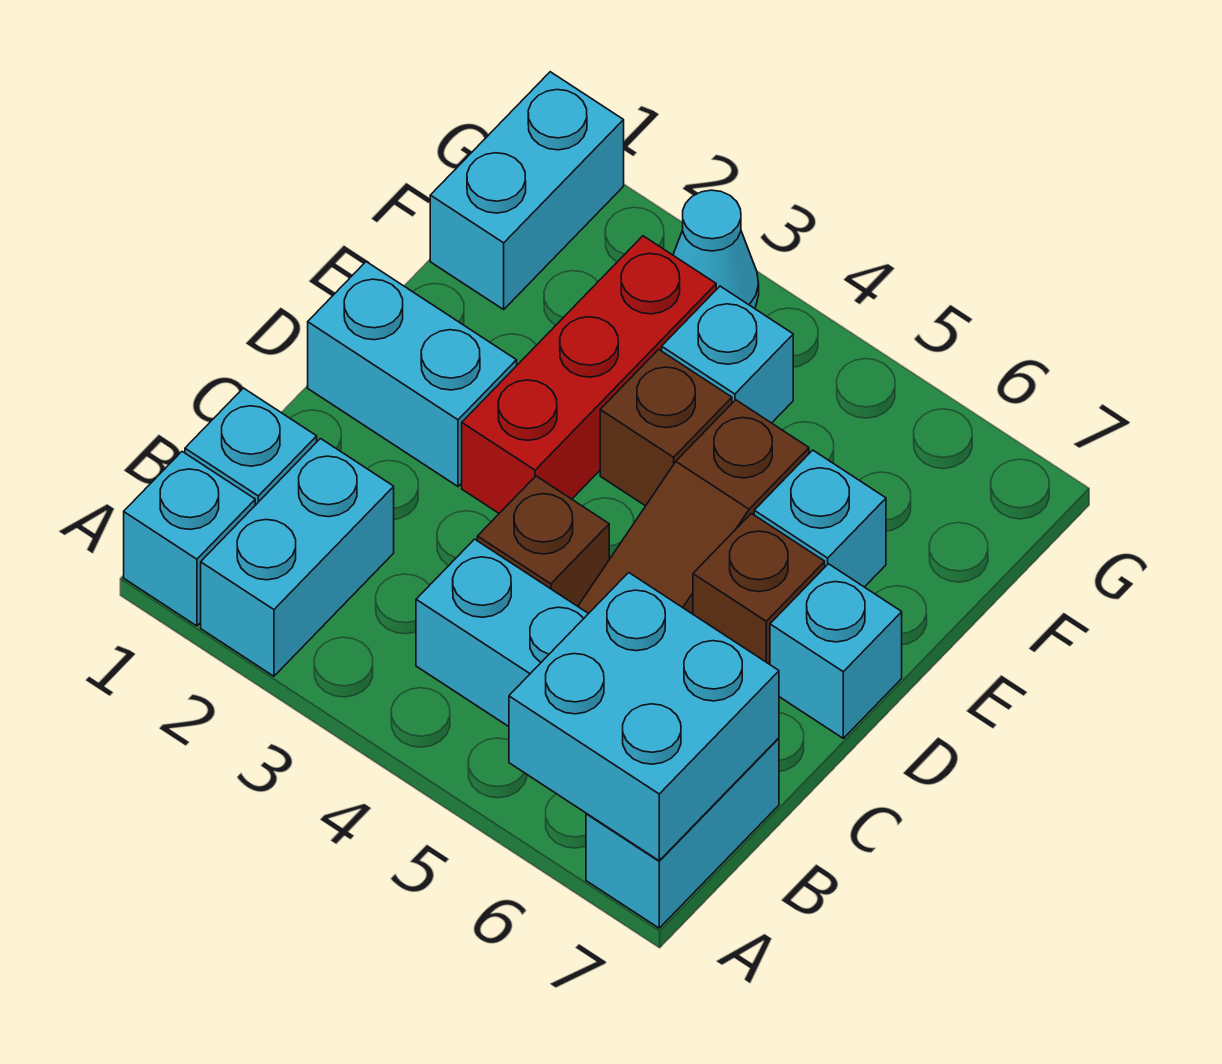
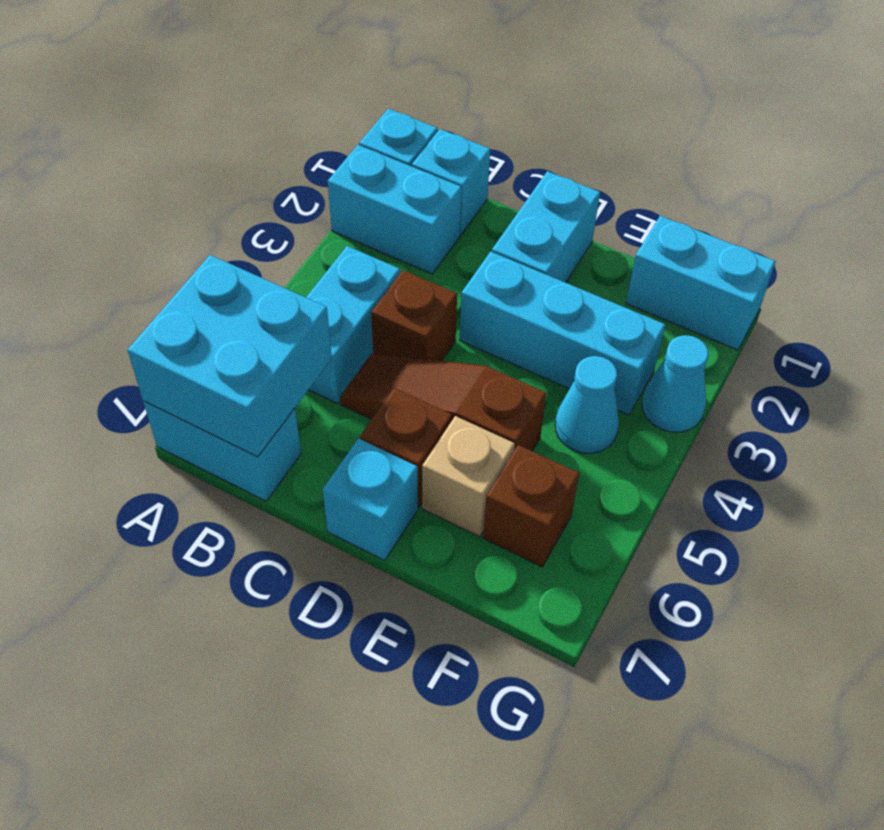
red brick D3:F3 level 1 -> cyan brick D3:F3 level 1
brown brick E4 level 1 -> brown brick F6 level 1
cyan brick E6 level 1 -> tan brick E6 level 1
cyan brick F4 level 1 -> cyan cone F4 level 1

